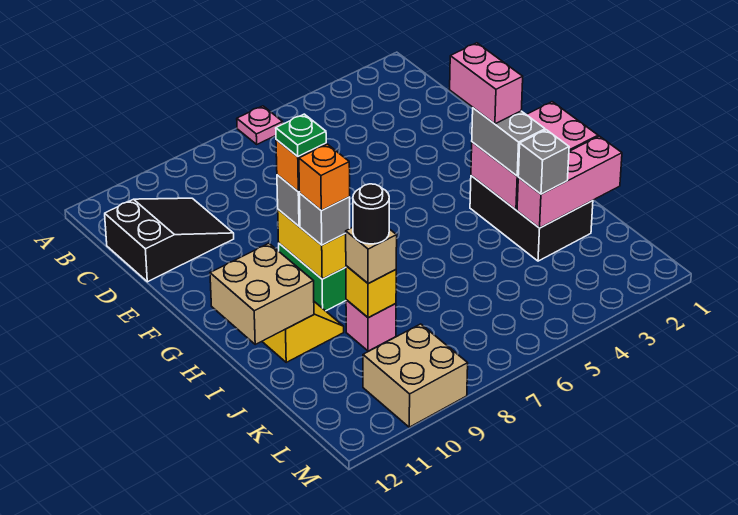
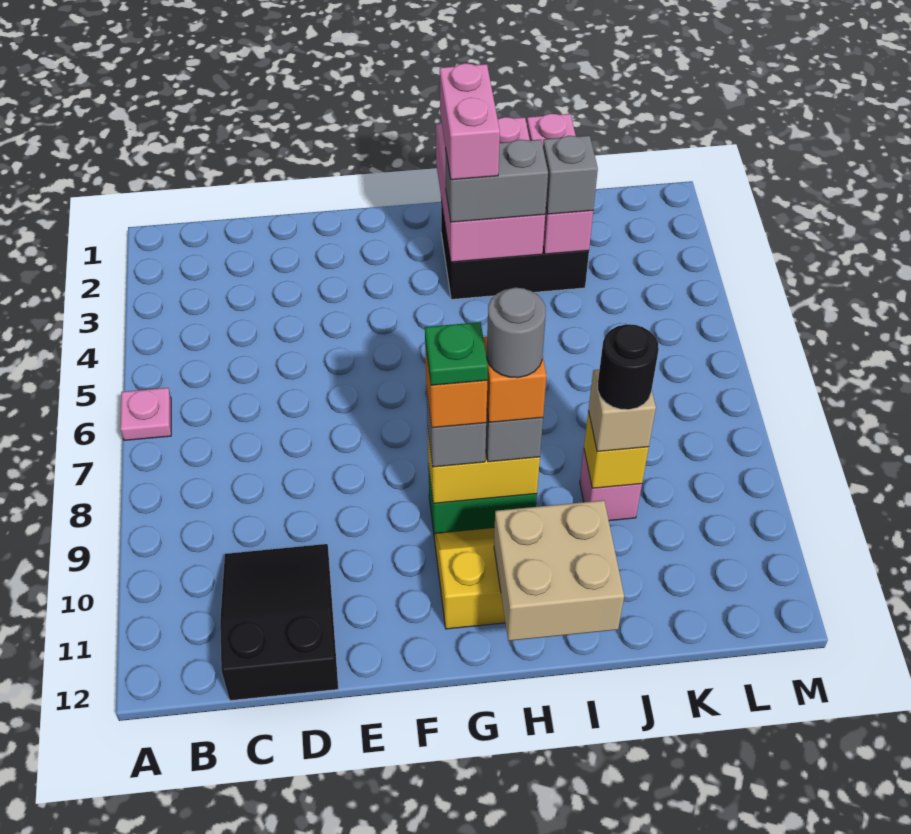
pink brick G3:H3 level 4 -> pink brick H2:H3 level 4
none -> grey round brick H9 level 5
tan brick L9:M10 level 1 -> none

